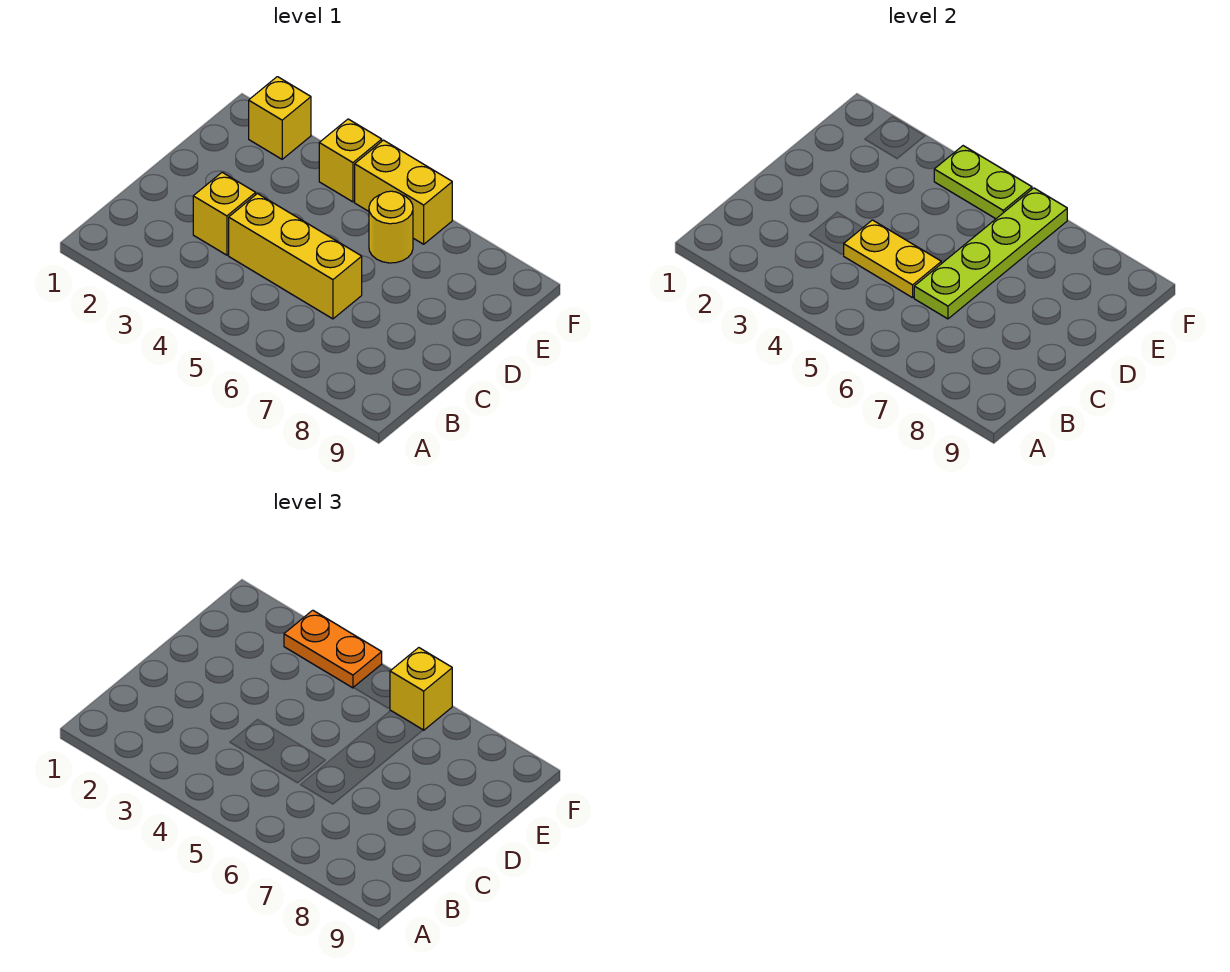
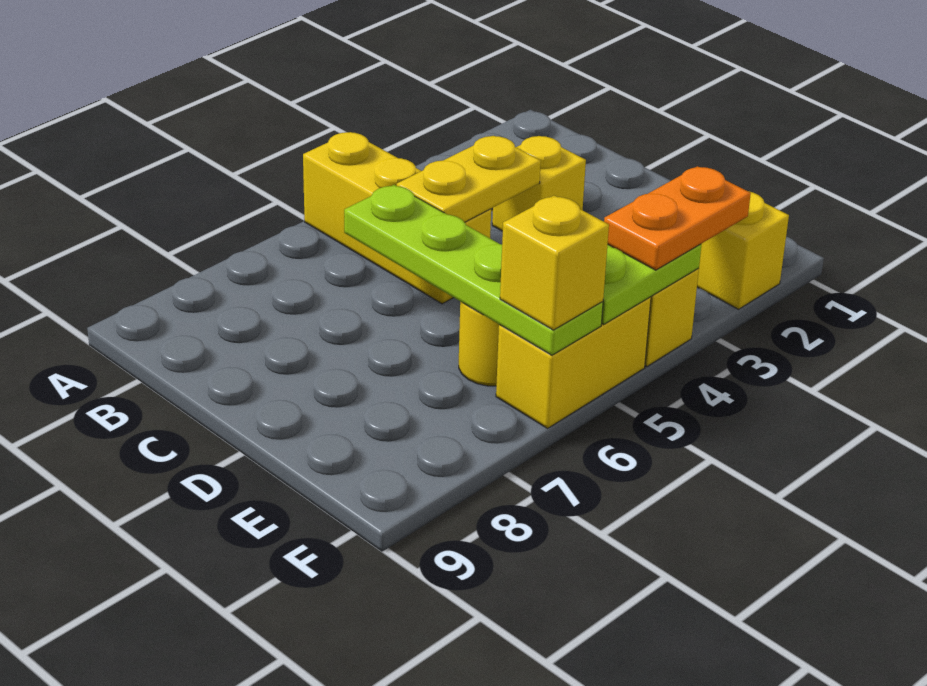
yellow brick C4:C6 level 1 -> yellow brick A5:C5 level 1

